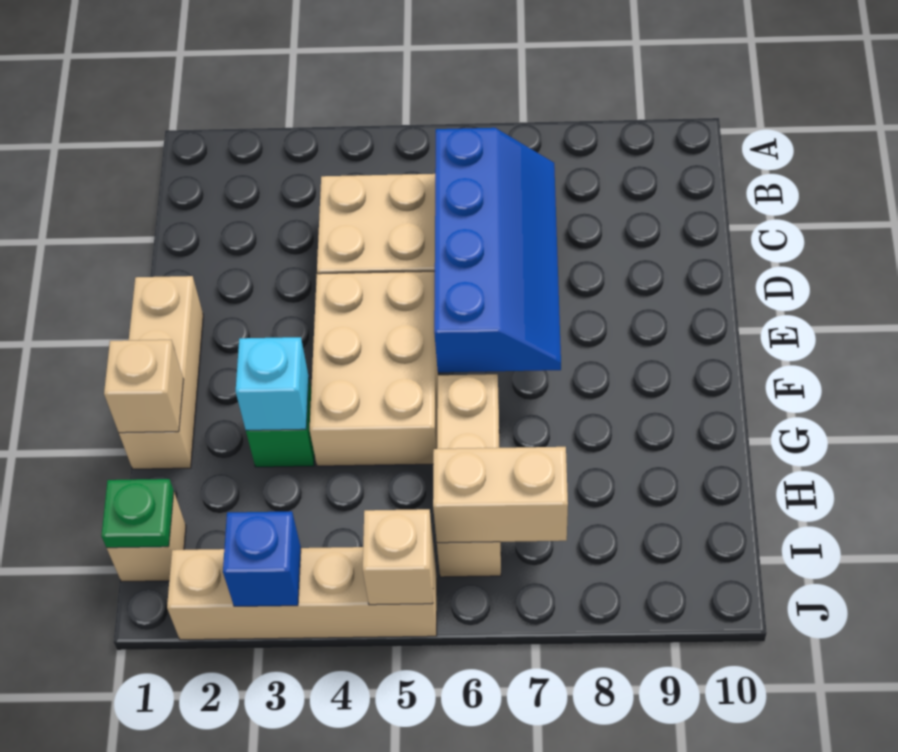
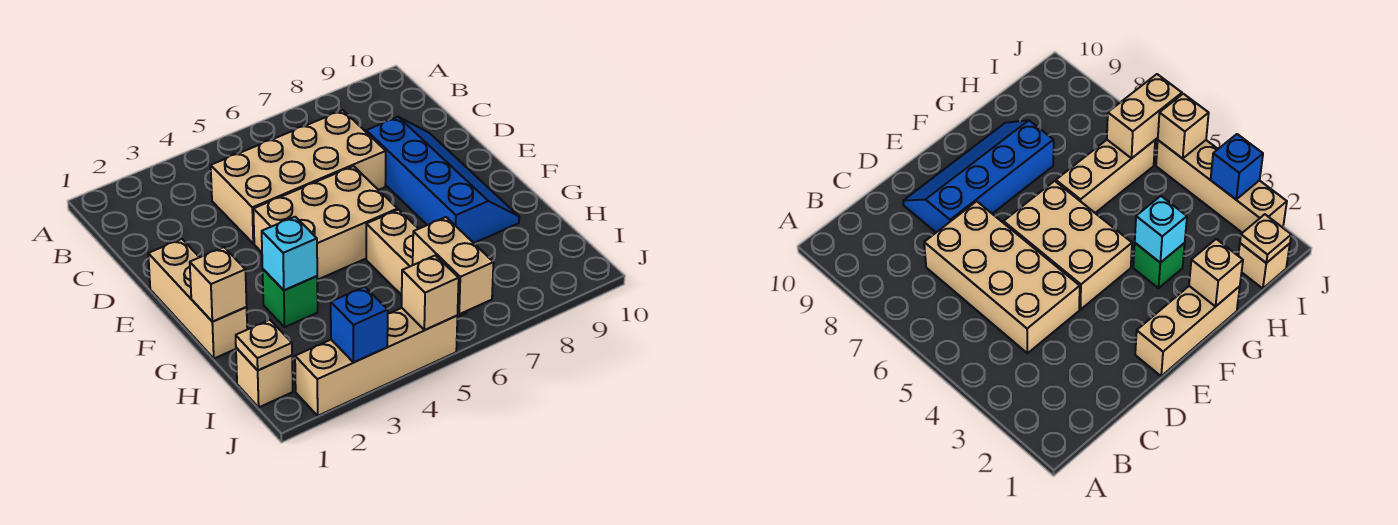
blue slope C6:F7 level 2 top 6 -> blue slope D8:G9 level 1 top 8
tan brick E4:G5 level 1 -> tan brick E4:F6 level 1
green plate I1 level 2 -> tan plate I1 level 2
tan brick I6:I7 level 2 -> tan brick I6:J6 level 2

